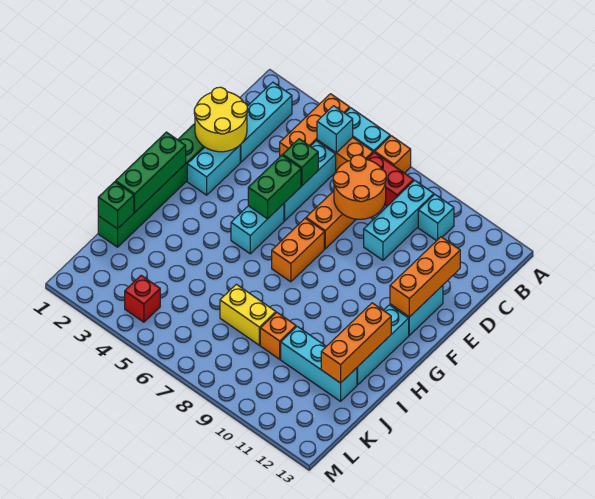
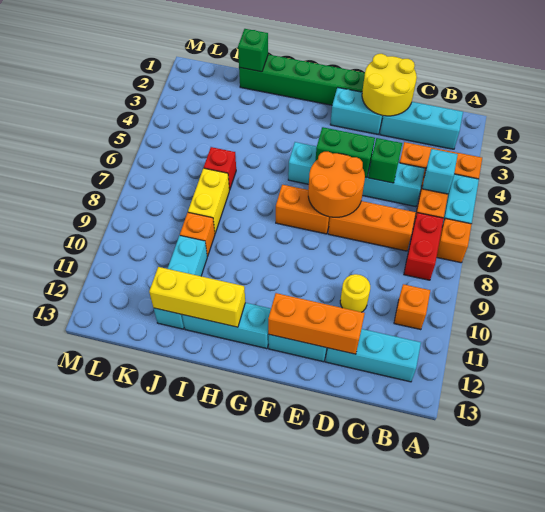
cyan brick B9:D9 level 1 -> cyan brick B12:D12 level 1
cyan brick B10 level 1 -> orange brick B10 level 1
orange round brick C7:D8 level 2 -> orange round brick E6:F7 level 2
none -> yellow round brick D10 level 1
green brick G1:I1 level 2 -> none
orange brick H12:J12 level 2 -> yellow brick H12:J12 level 2
red brick L4 level 1 -> red brick J6 level 1

